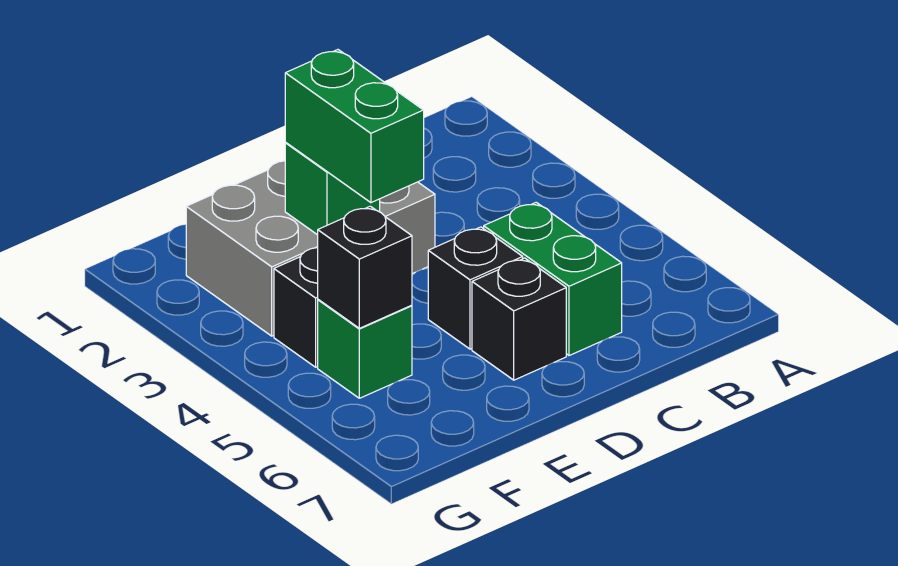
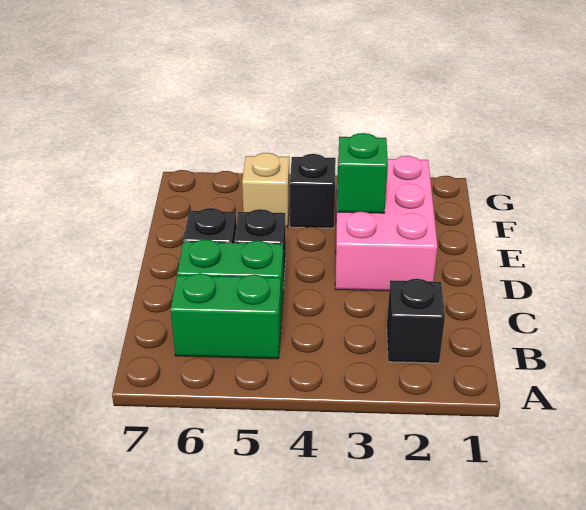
grey brick D2:F3 level 1 -> pink brick D2:F3 level 1
green brick E3:E4 level 3 -> green brick B5:B6 level 1
green brick F5 level 1 -> tan brick F5 level 1
black brick F5 level 2 -> black brick B2 level 1

